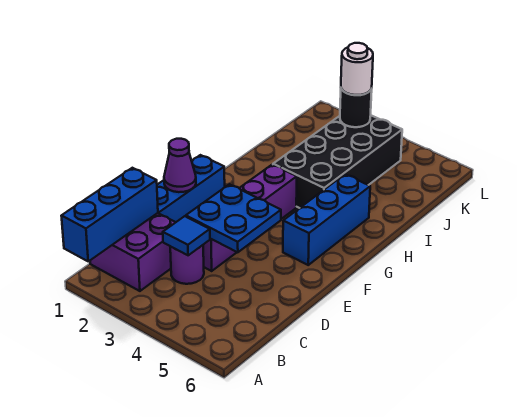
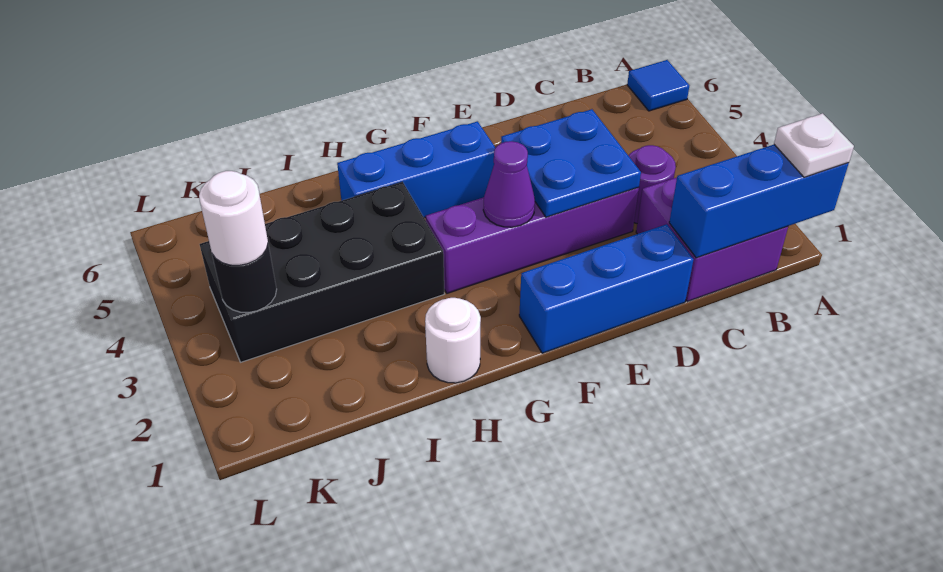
none -> white plate A1 level 3
blue tile C3 level 2 -> blue tile A6 level 1
purple cone E1 level 2 -> purple cone F3 level 2
none -> white round brick H1 level 1

